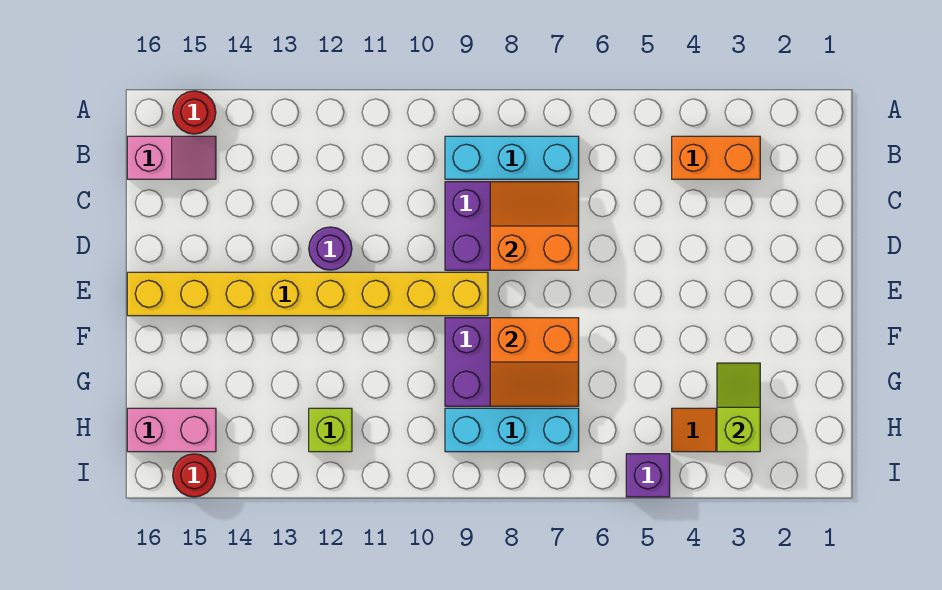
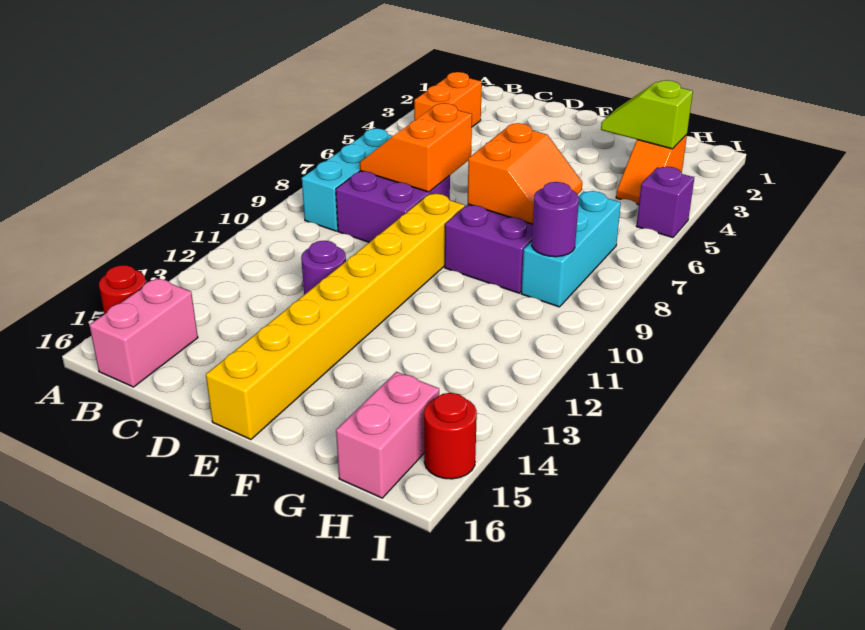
pink slope B15:B16 level 1 top 16 -> pink brick B15:B16 level 1
none -> purple round brick H9 level 2
lime brick H12 level 1 -> none

